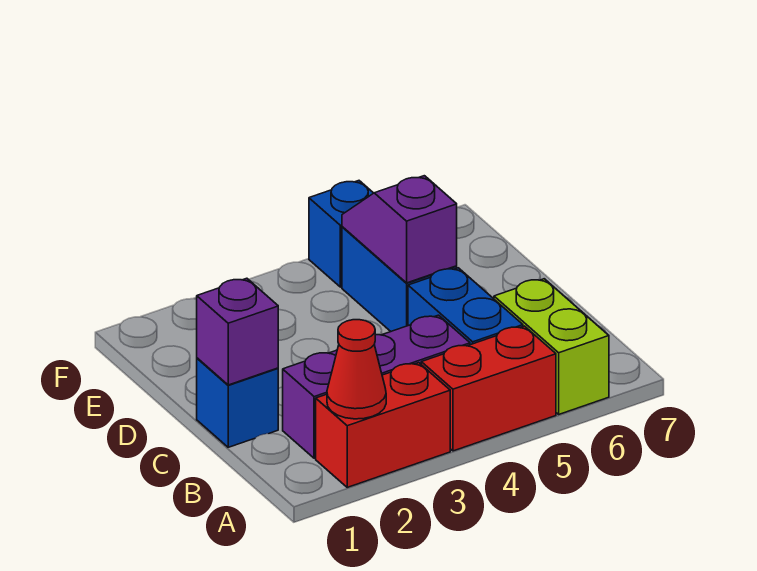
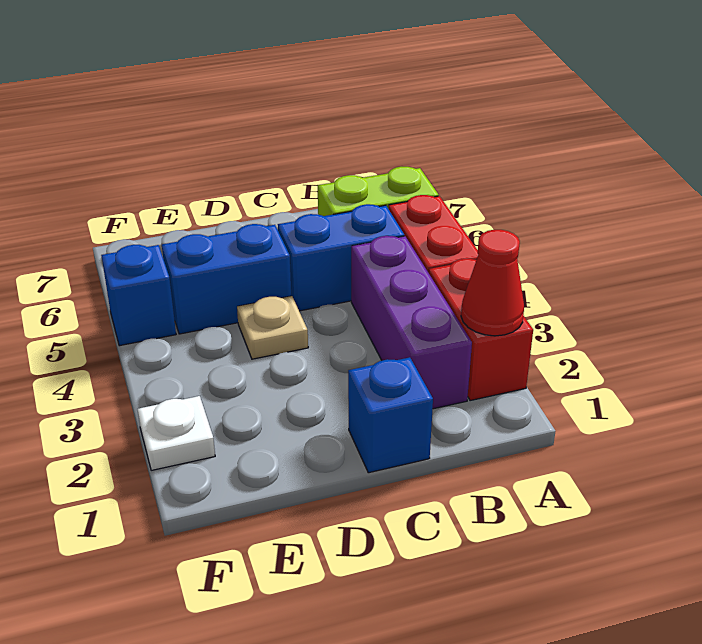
purple brick C1 level 2 -> none
none -> tan plate D4 level 1
purple slope D5:E5 level 2 top D -> none
none -> white plate F2 level 1

